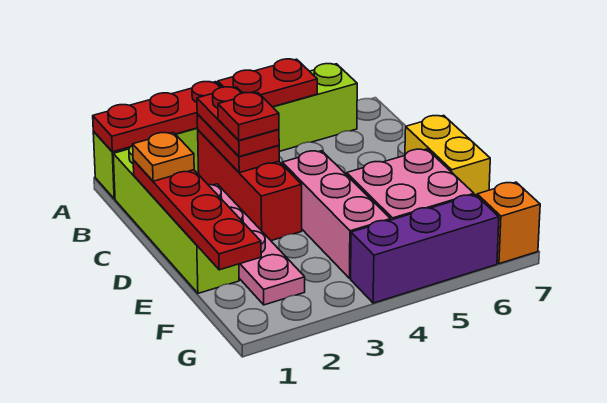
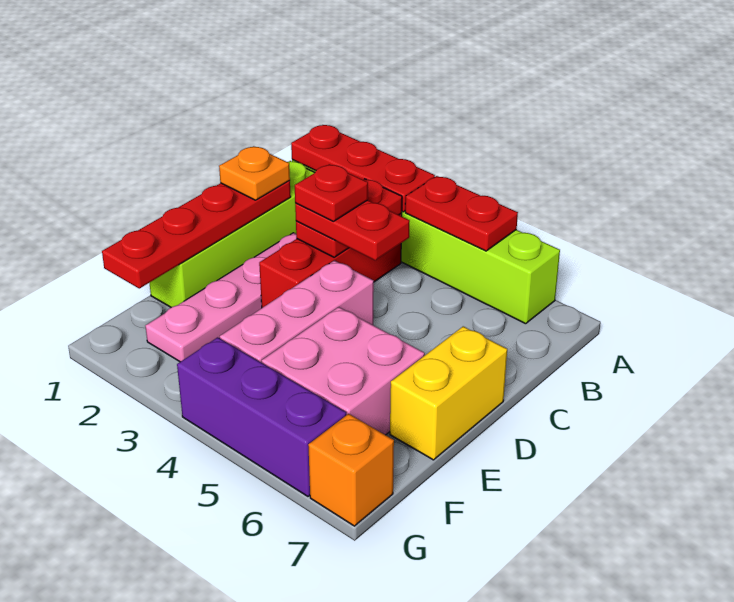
red plate B3:C3 level 3 -> red plate C3:C4 level 3

